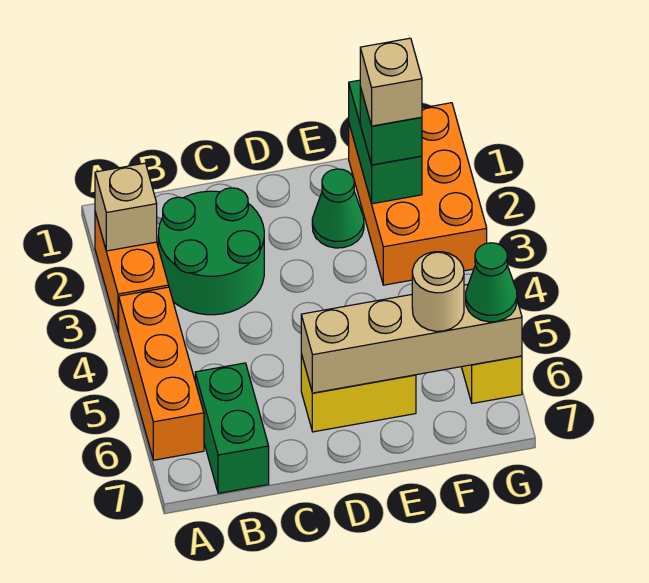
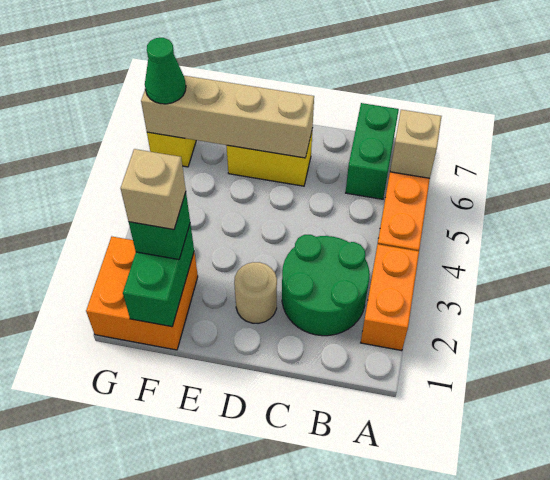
tan brick A2 level 2 -> tan brick A6 level 2
green cone E2 level 1 -> none
orange brick F1:G3 level 1 -> orange brick F1:G2 level 1
tan round brick F6 level 3 -> tan round brick D2 level 1

